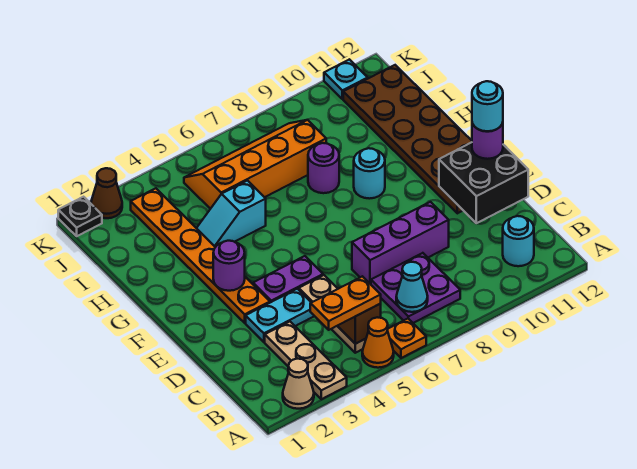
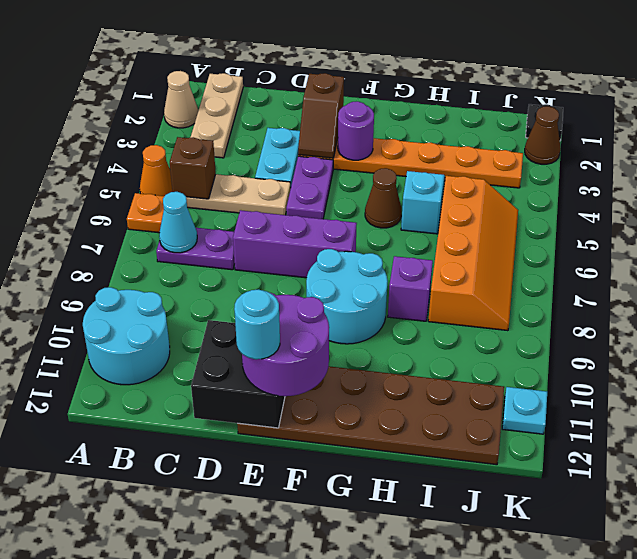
tan plate A3:C3 level 1 -> tan plate B1:B3 level 1
orange plate B4:B5 level 3 -> none
purple plate B7:C8 level 1 -> purple plate B7:C7 level 1
cyan round brick B11 level 1 -> cyan round brick A10:B11 level 1
purple brick D7:D9 level 1 -> purple brick D7:F7 level 1
none -> brown slope E2:E3 level 2 top 2
purple round brick E12 level 3 -> purple round brick E11:F12 level 3
none -> brown cone G5 level 1
cyan round brick G9 level 1 -> cyan round brick F8:G9 level 1
purple round brick H8 level 1 -> purple brick H8 level 1

